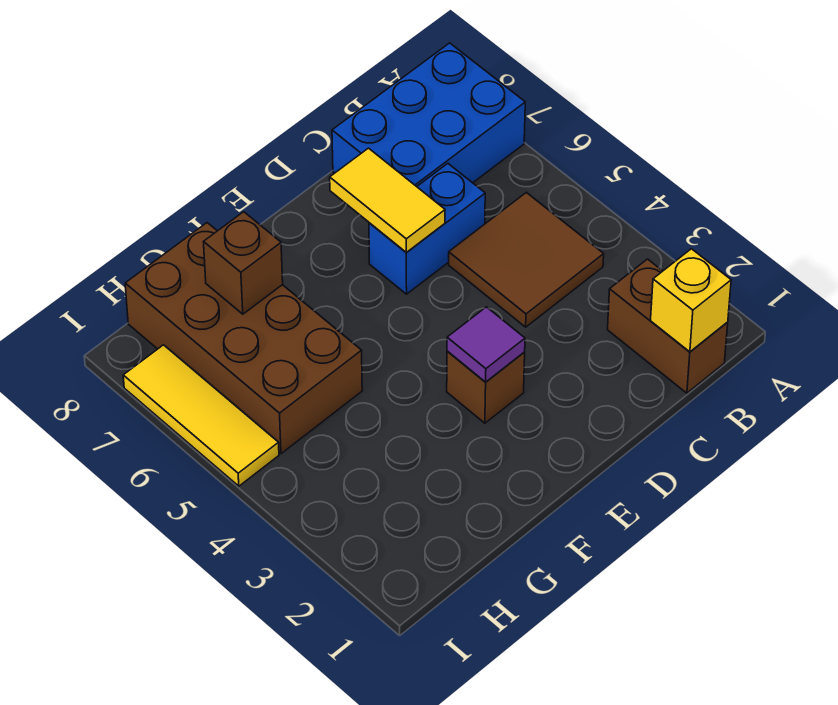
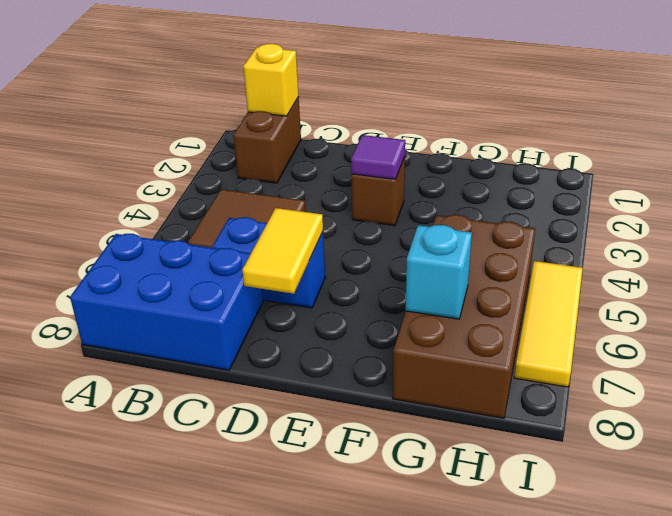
brown brick G7 level 2 -> cyan brick G7 level 2

